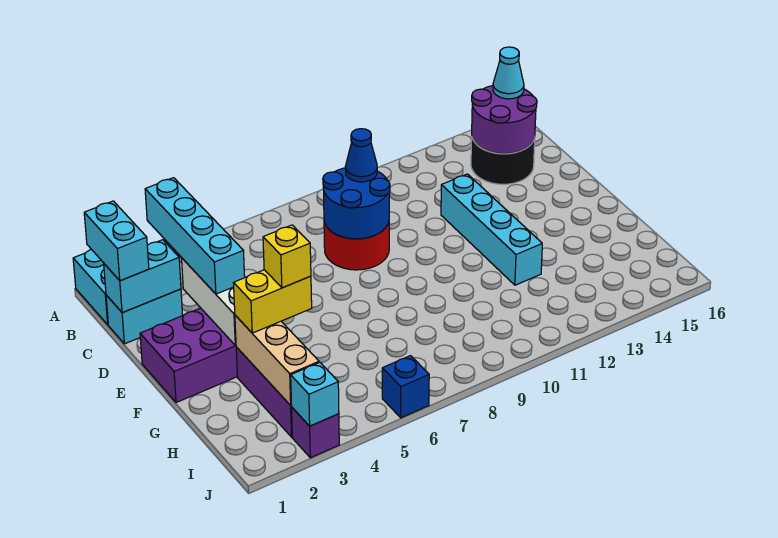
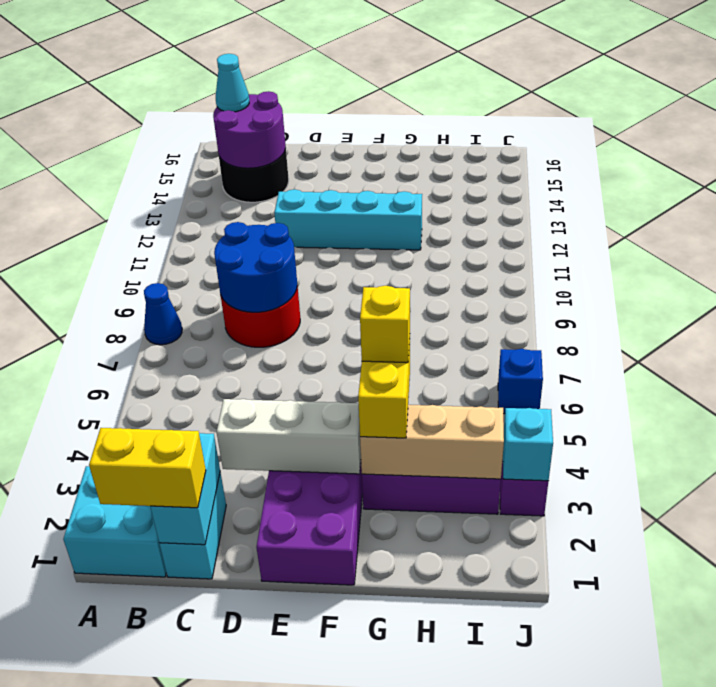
cyan brick B1:C1 level 3 -> yellow brick B1:C1 level 3
cyan brick B3:E3 level 3 -> none
blue cone C9 level 3 -> blue cone A8 level 1

